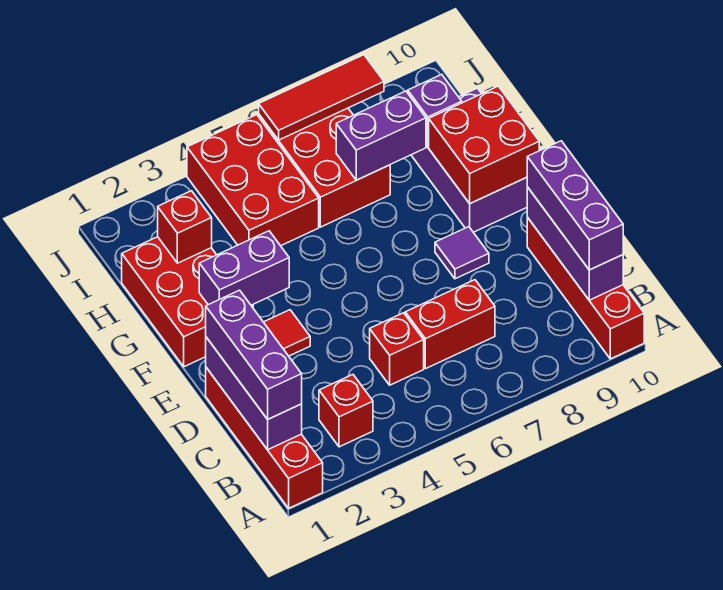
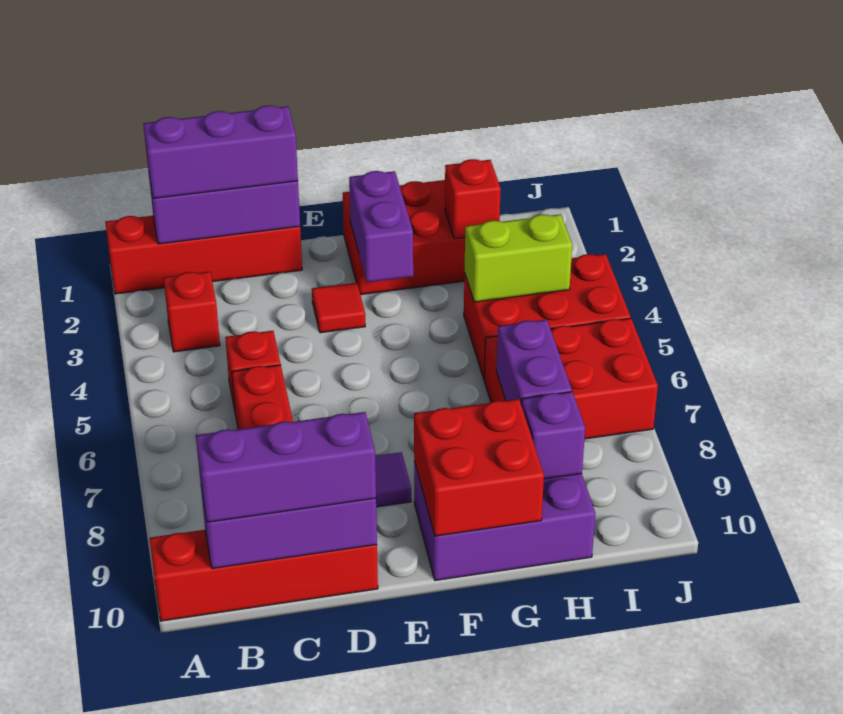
none -> lime brick H4:I4 level 2
red tile J6:J8 level 2 -> none

